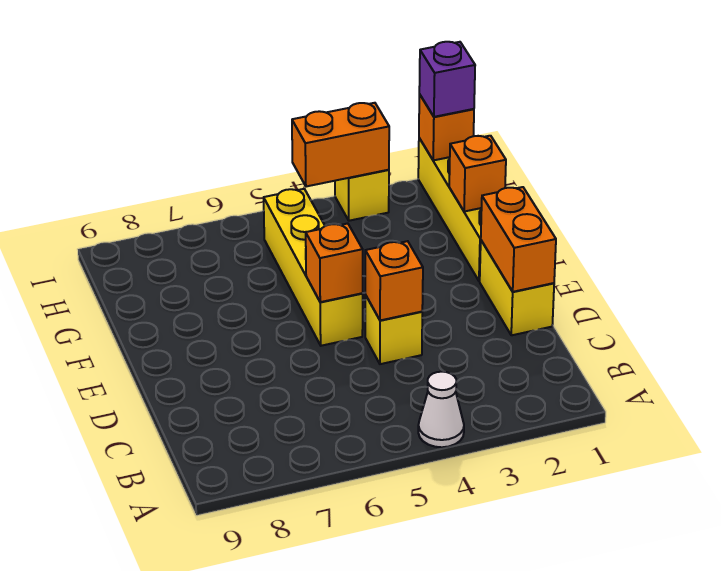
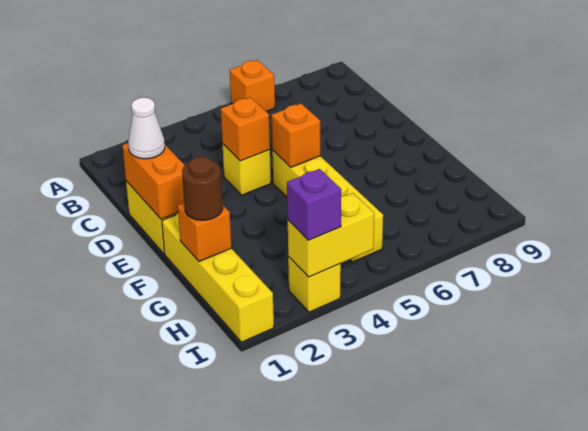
white cone A4 level 1 -> white cone D1 level 3
none -> brown round brick G1 level 3
orange brick I1 level 2 -> orange brick A6 level 1
purple brick I1 level 3 -> purple brick I3 level 3
orange brick I3:I4 level 2 -> yellow brick I3:I4 level 2

